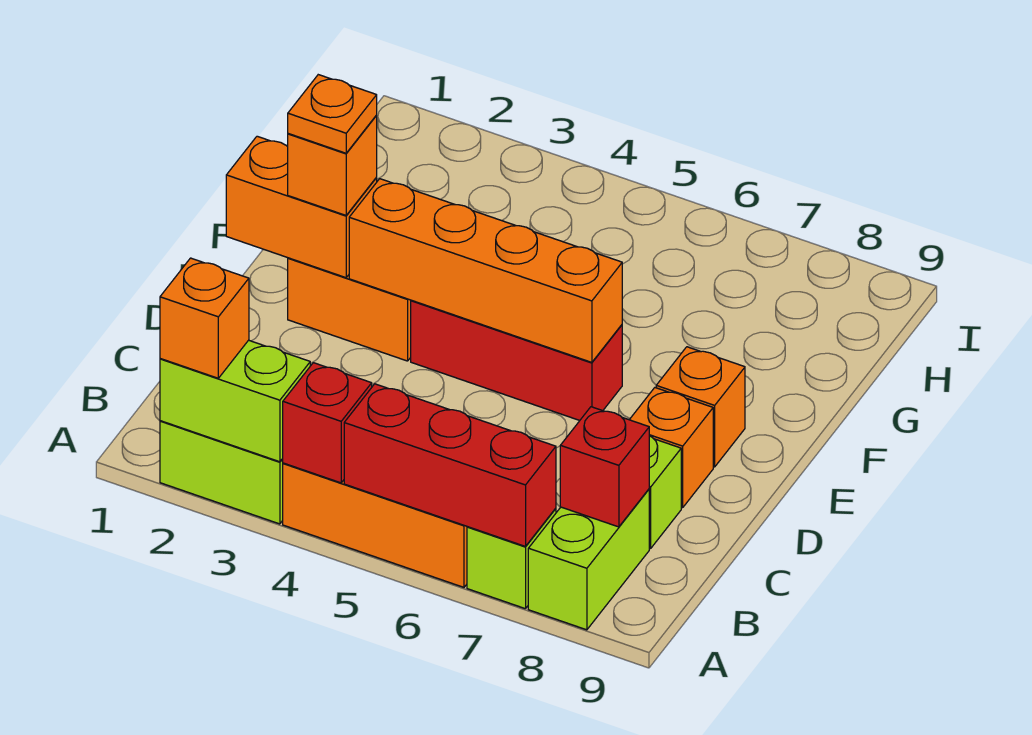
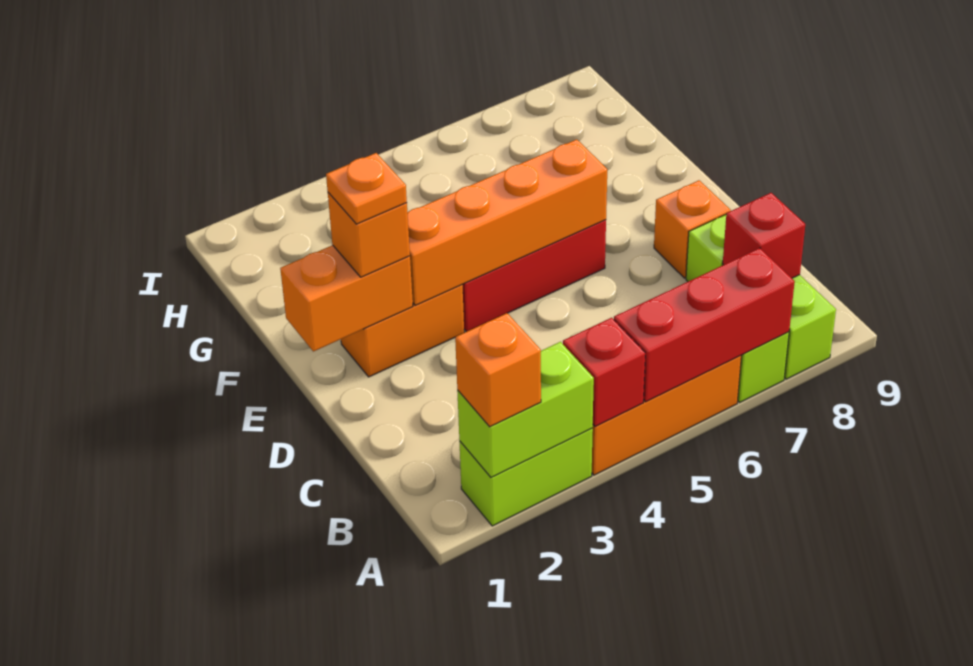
orange brick E8 level 1 -> none

